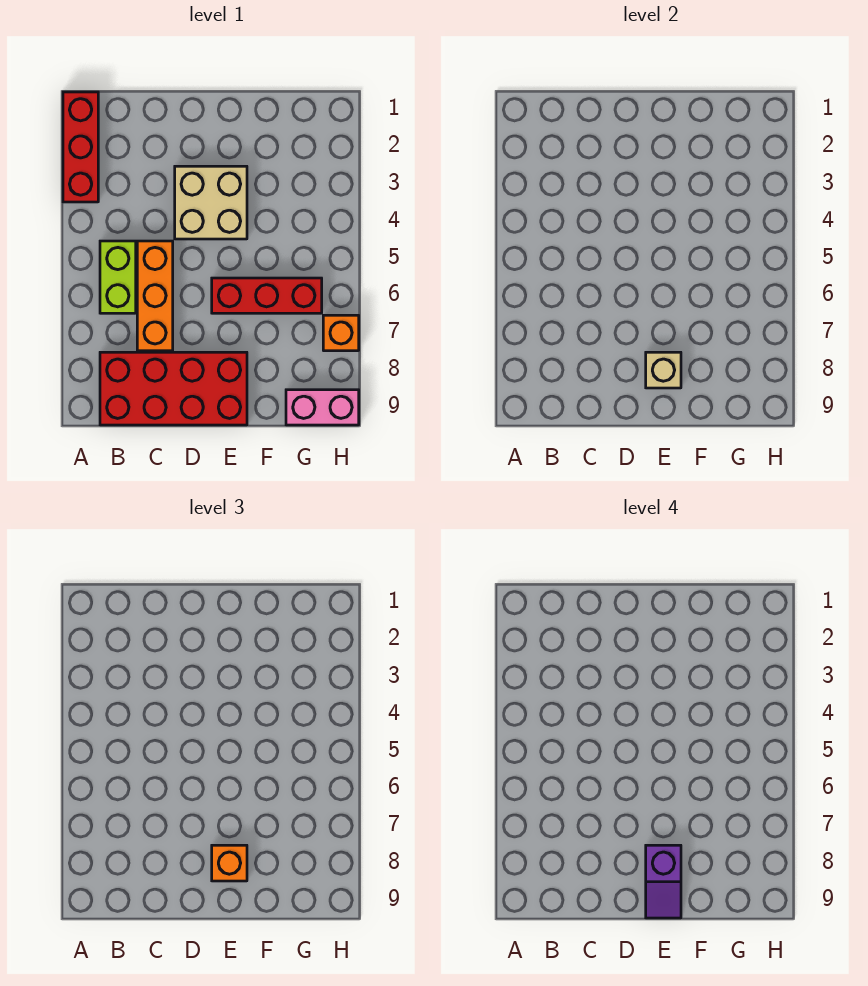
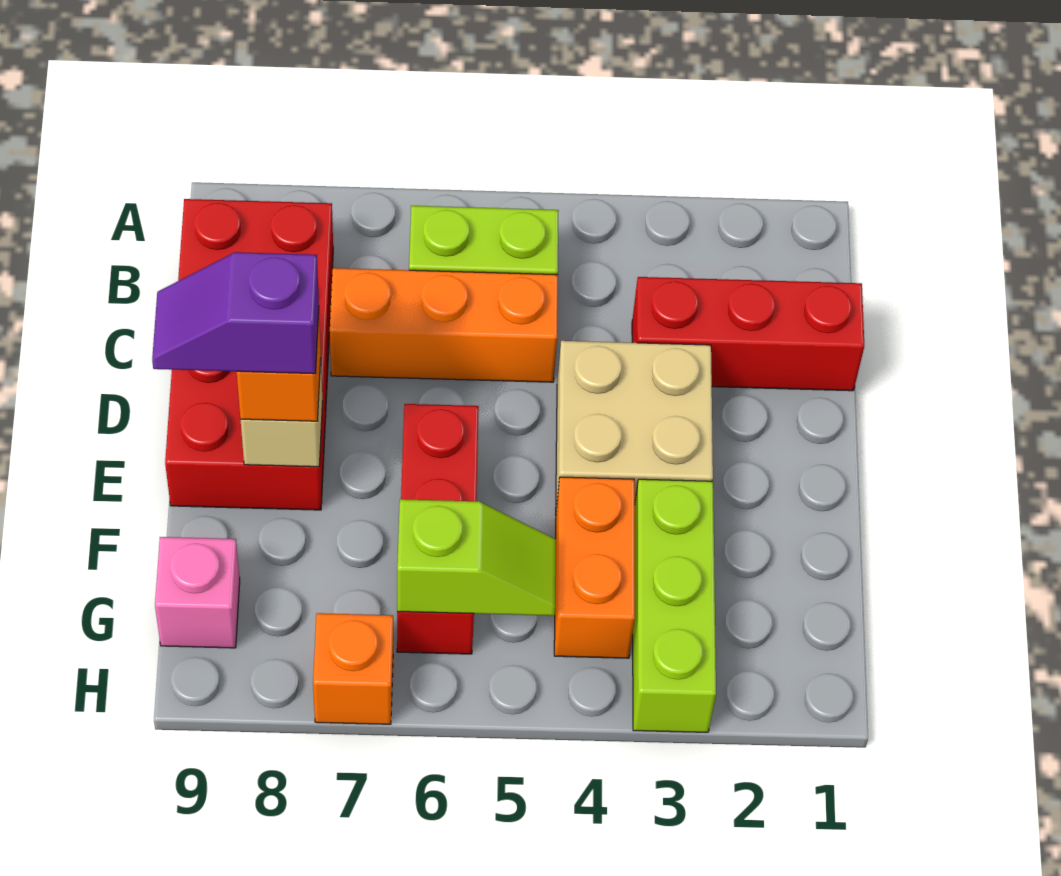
red brick A1:A3 level 1 -> red brick C1:C3 level 1
none -> lime brick F3:H3 level 1
none -> orange brick F4:G4 level 1
none -> lime slope G5:G6 level 2 top 6
pink brick G9:H9 level 1 -> pink brick G9 level 1

